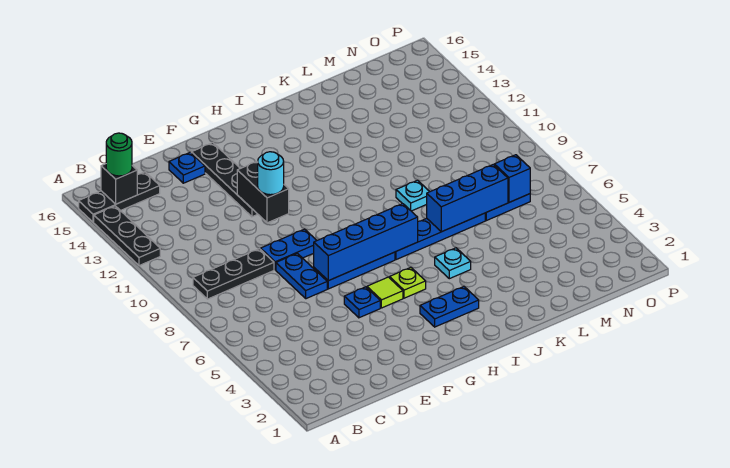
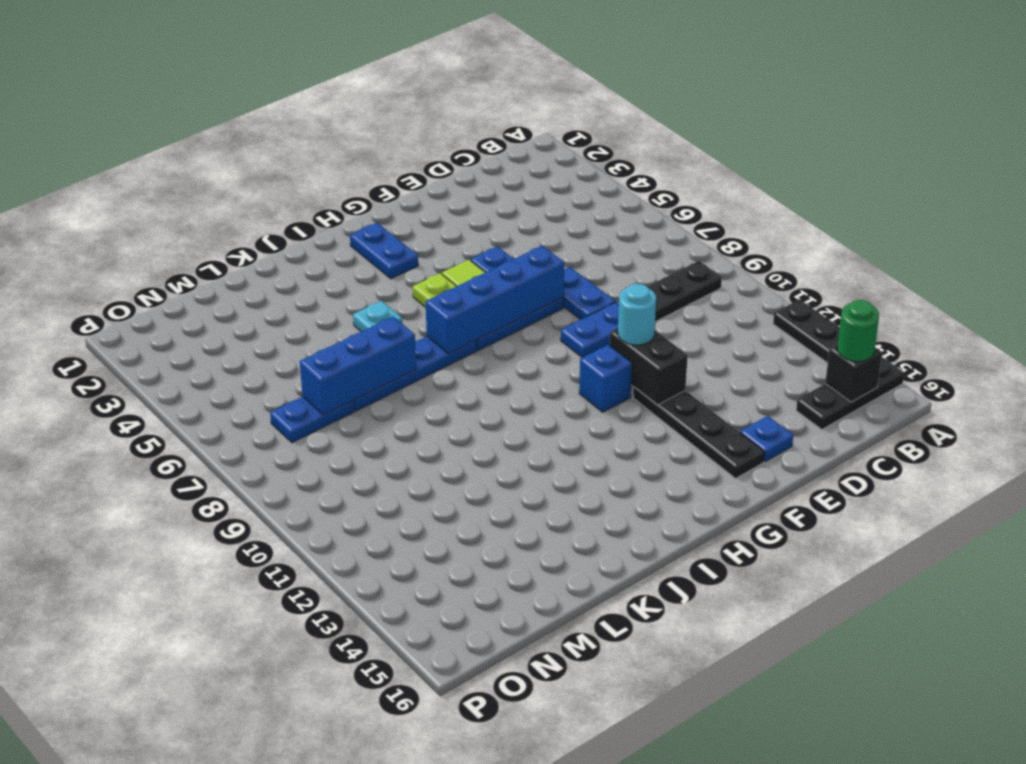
blue plate H3:I3 level 1 -> blue plate H2:H3 level 1
cyan plate K9 level 1 -> none
blue brick N7 level 2 -> blue brick G11 level 1

